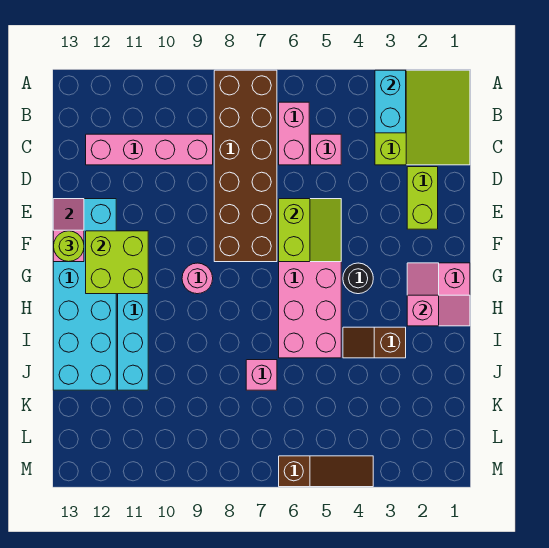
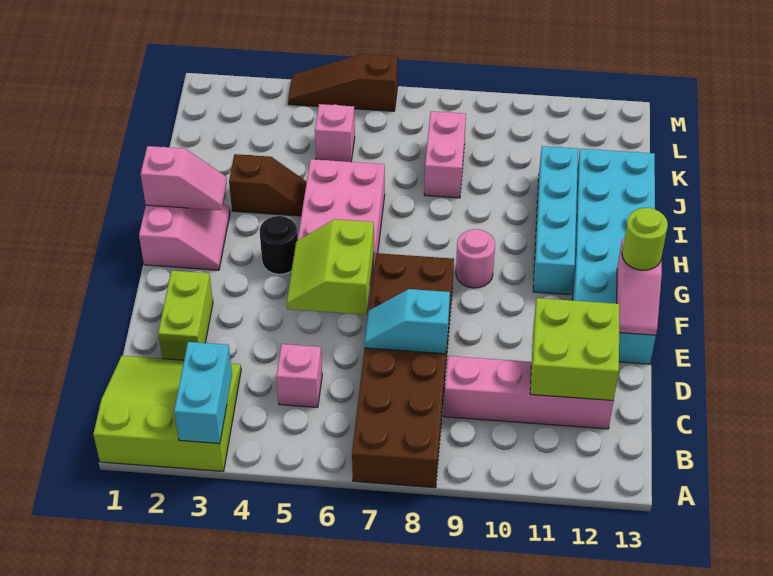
lime slope A1:C3 level 1 top 3 -> lime slope A1:C3 level 1 top A
pink brick B6:C6 level 1 -> pink brick J8:K8 level 1
none -> cyan slope D7:D8 level 2 top 8
lime brick F11:G12 level 2 -> lime brick C11:D12 level 2
pink slope H1:H2 level 2 top 2 -> pink slope H1:H2 level 2 top 1
pink brick J7 level 1 -> pink brick K5 level 1

